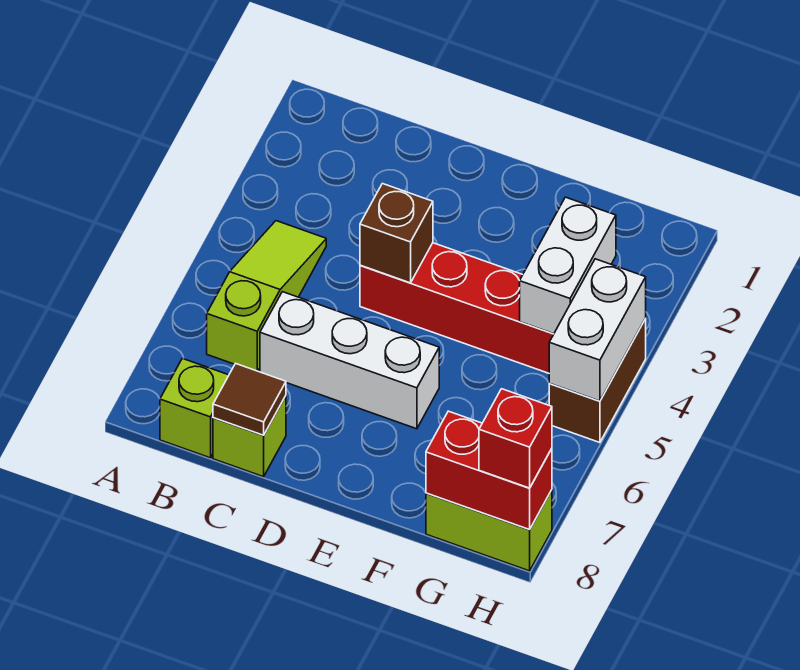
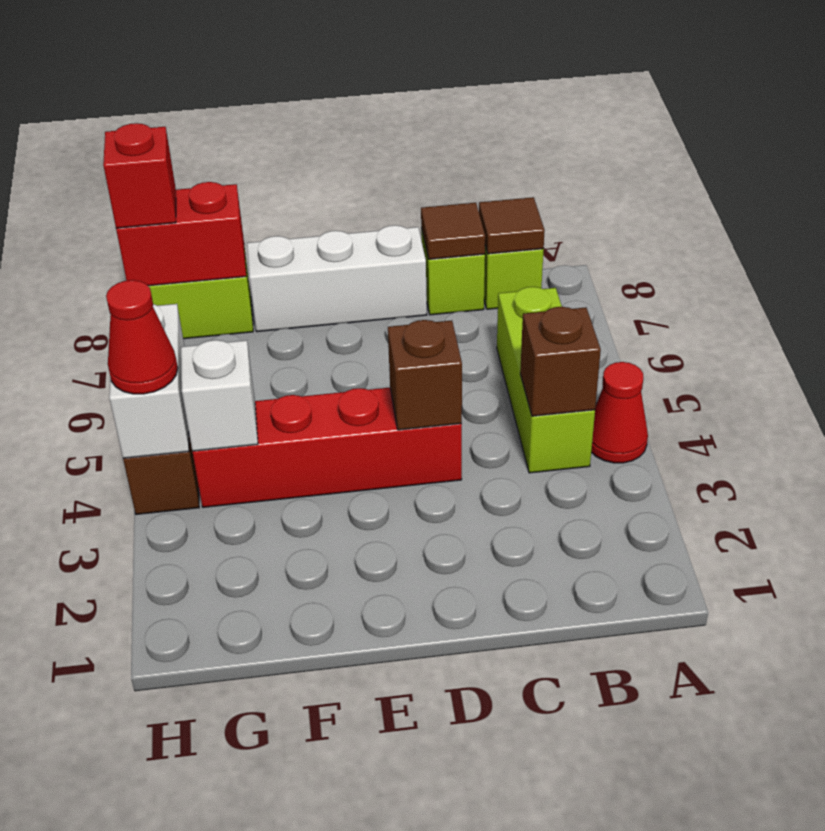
none -> red cone A4 level 1
lime slope B4:B6 level 1 top 6 -> lime brick B4:B6 level 1
none -> brown brick B4 level 2
none -> brown tile B8 level 2
white brick C6:E6 level 1 -> white brick D8:F8 level 1
white brick G3:G4 level 2 -> white brick G4 level 2
none -> red cone H4 level 3

